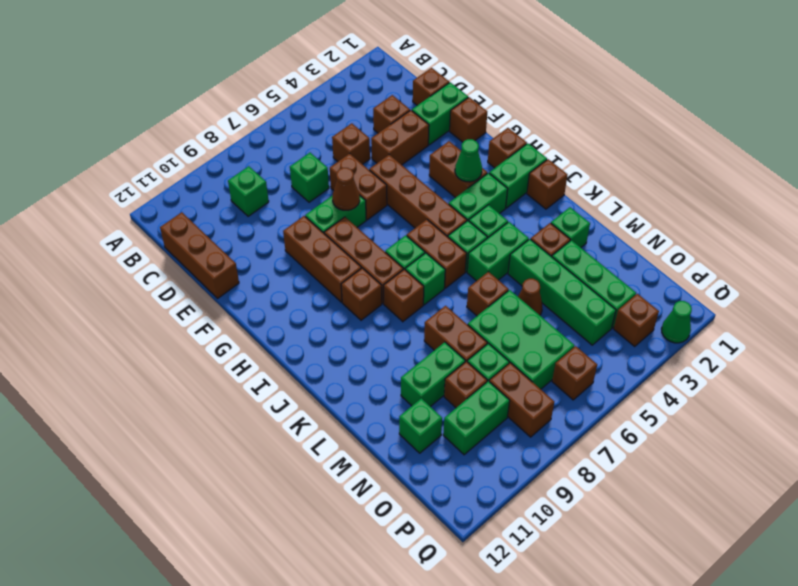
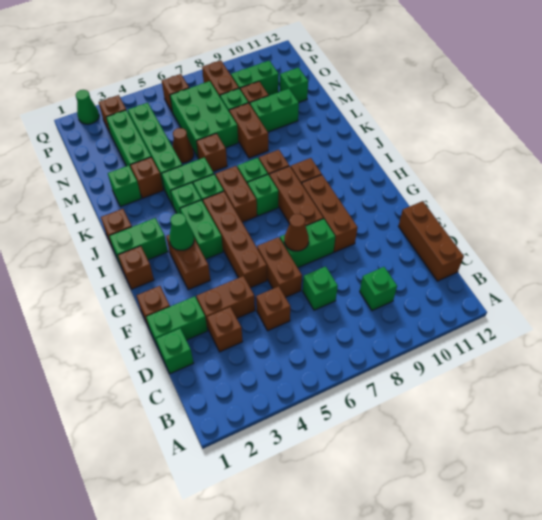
brown brick D1 level 1 -> green brick D1 level 1
green brick I3:I4 level 1 -> green brick H4:I4 level 1

